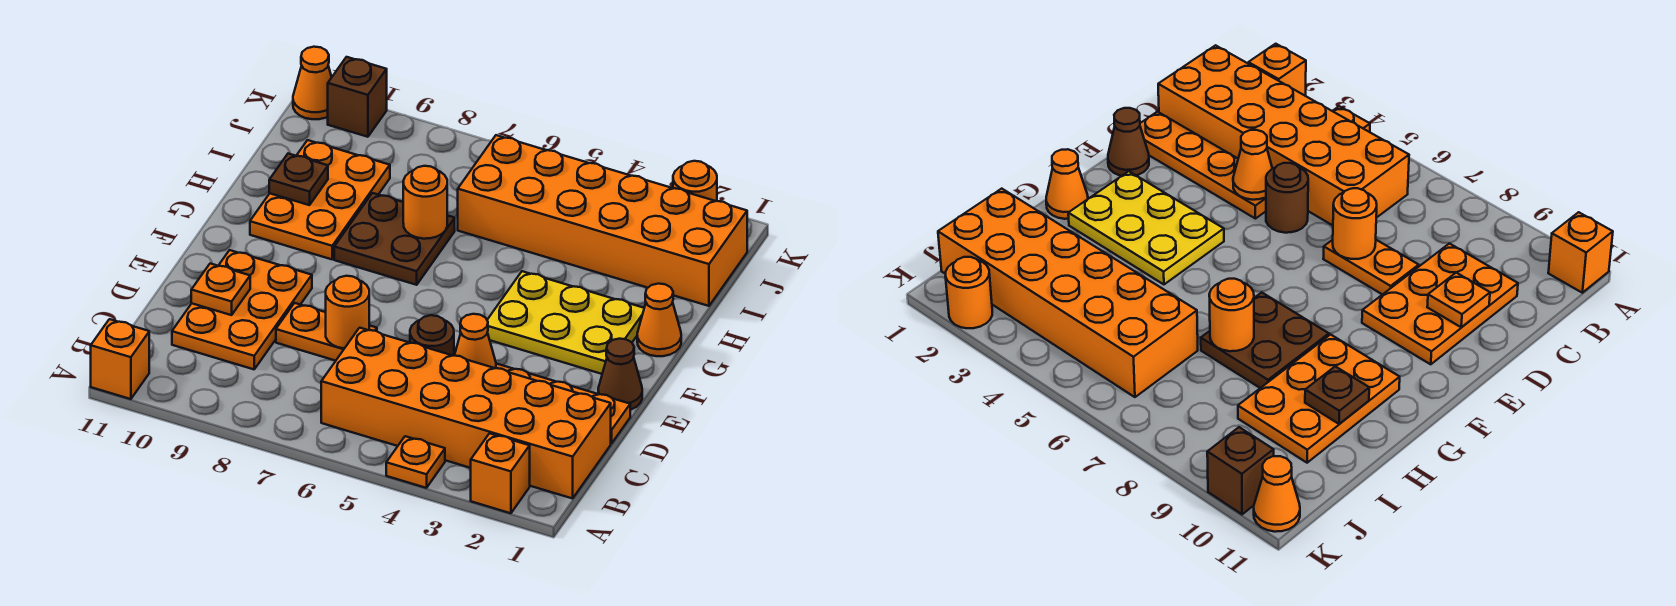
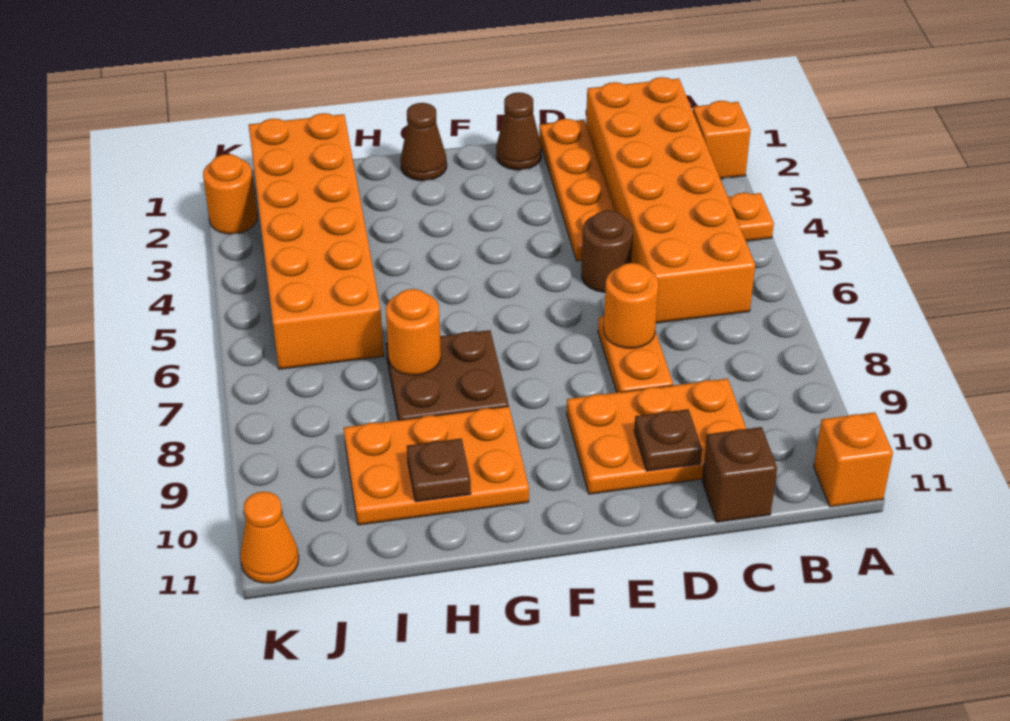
orange cone D4 level 2 -> none
orange plate D10 level 2 -> brown plate D10 level 2
yellow plate F2:G4 level 1 -> none
orange cone G1 level 1 -> brown cone G1 level 1
brown brick K10 level 1 -> brown brick C11 level 1

